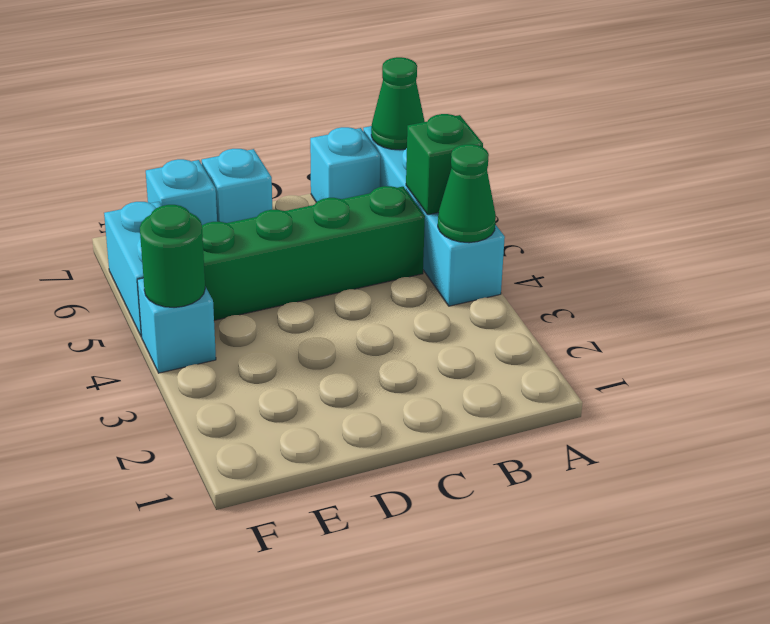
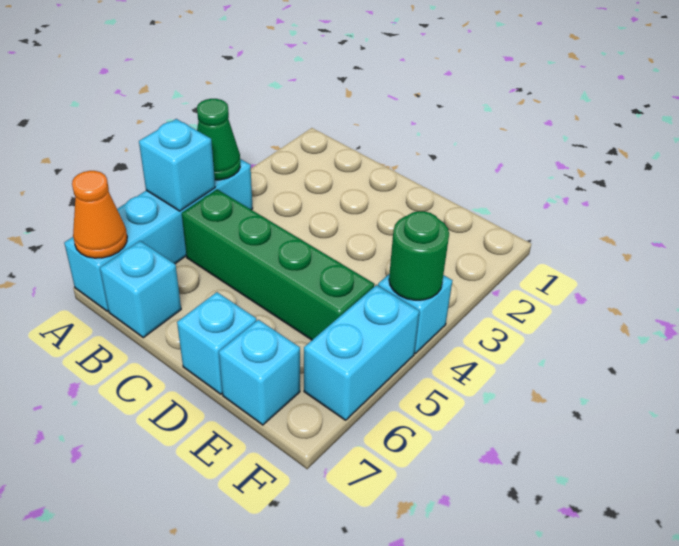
green brick A5 level 2 -> cyan brick A5 level 2
green cone A7 level 2 -> orange cone A7 level 2

